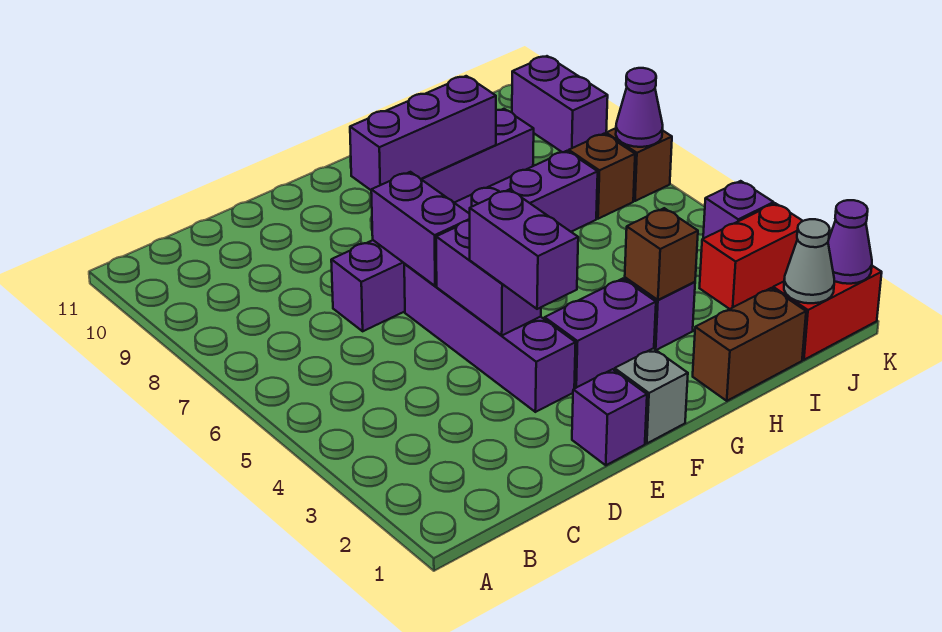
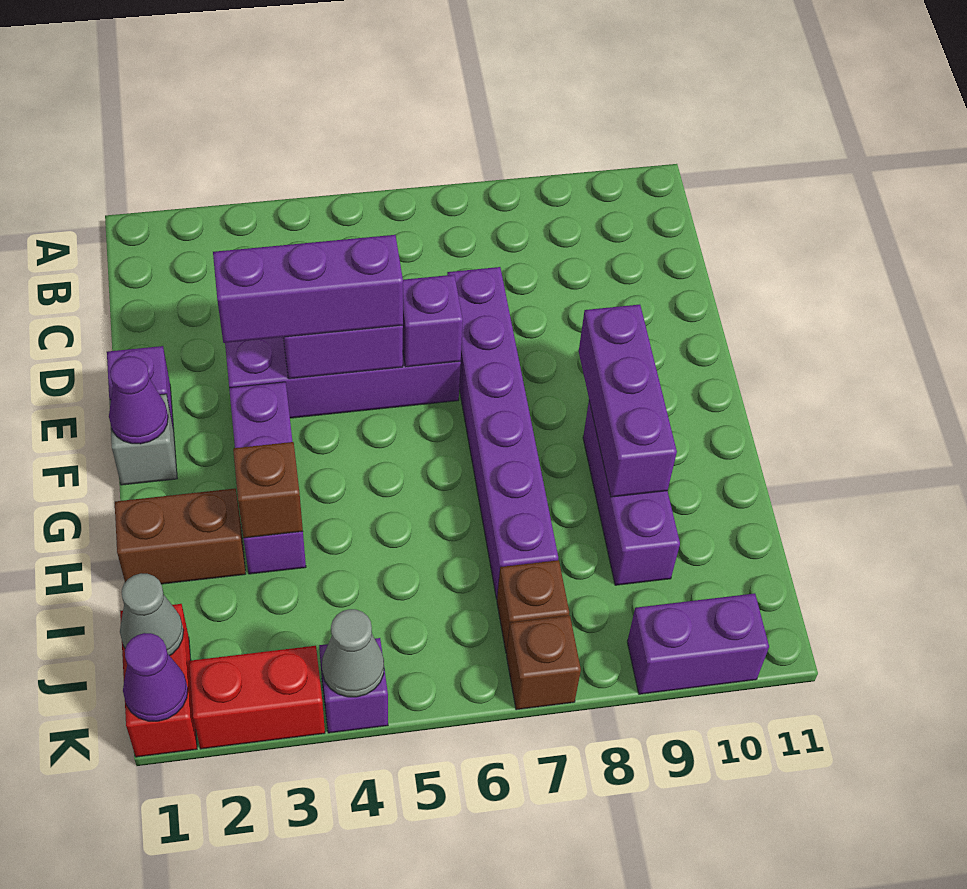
purple brick E3:E4 level 3 -> purple brick E3:E5 level 3
purple brick E6:E7 level 2 -> purple brick E6 level 2
brown brick H1:I1 level 1 -> brown brick H1:H2 level 1
red brick J3:K3 level 1 -> red brick K2:K3 level 1
none -> grey cone K4 level 2
purple cone K7 level 2 -> purple cone F1 level 2

